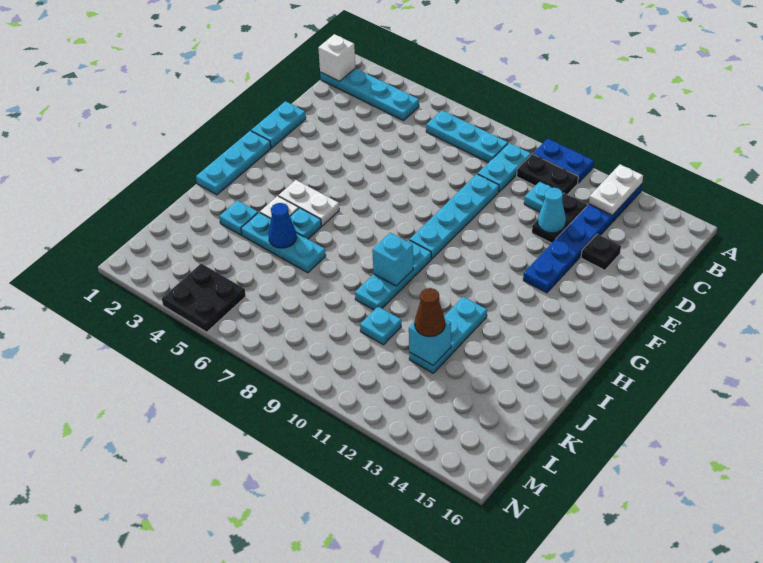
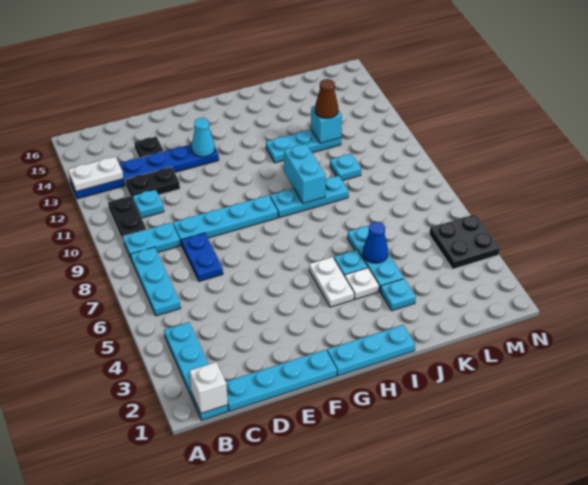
blue plate A10:A11 level 1 -> blue plate D7:D8 level 1
cyan cone D12 level 2 -> cyan cone F13 level 2
cyan plate E1:F1 level 1 -> cyan plate C1:F1 level 1
cyan brick I9 level 2 -> cyan brick I9:I10 level 2

